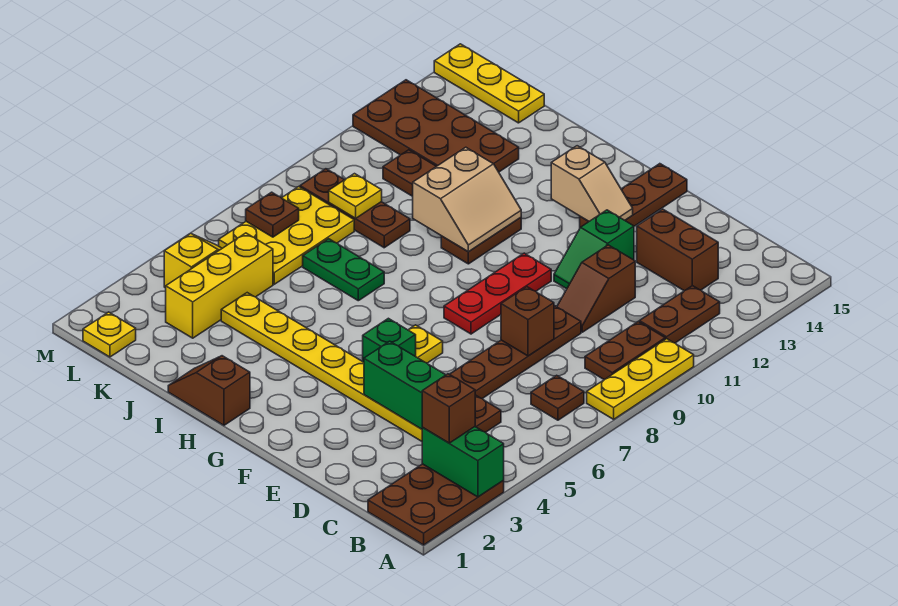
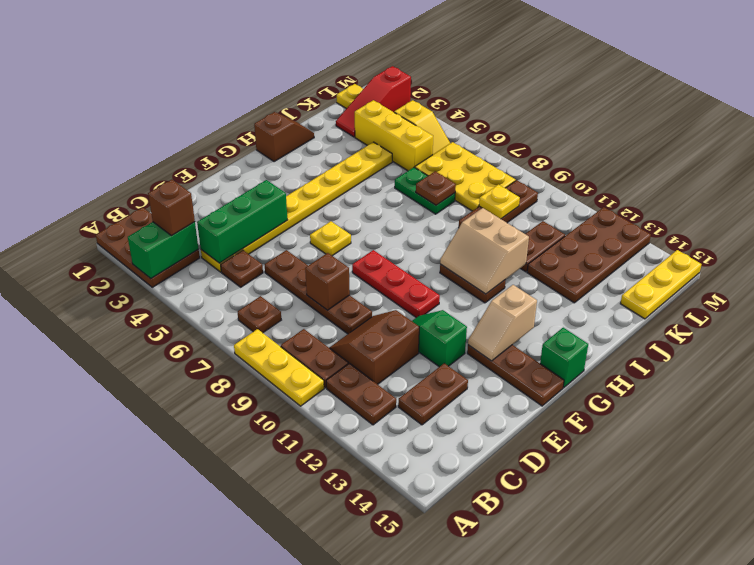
brown brick C13:D13 level 1 -> brown plate C13:D13 level 1
brown slope D10:D11 level 1 top 11 -> brown slope C10:D11 level 1 top 11
green brick F5 level 1 -> green brick G15 level 1
green plate I7:J7 level 1 -> green plate J6:J7 level 1
none -> red slope K2:M2 level 1 top M
brown plate L7 level 2 -> brown plate J7 level 2

